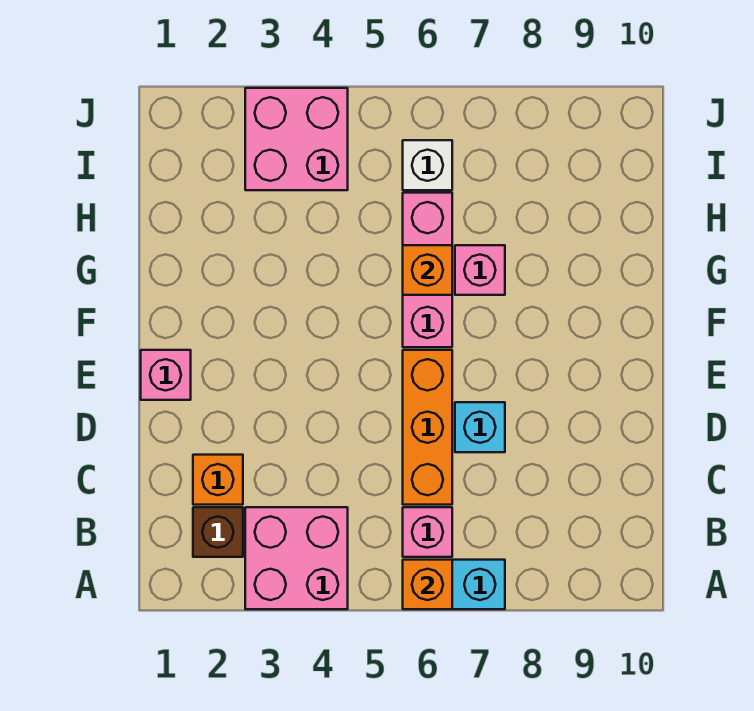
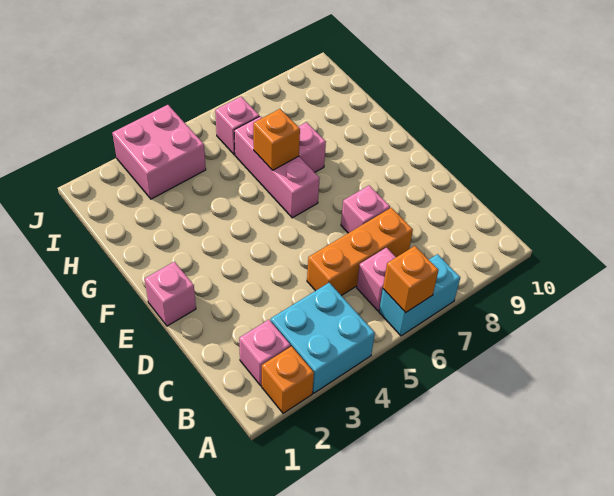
pink brick A3:B4 level 1 -> cyan brick A3:B4 level 1
brown brick B2 level 1 -> pink brick B2 level 1
orange brick C2 level 1 -> orange brick A2 level 1
orange brick C6:E6 level 1 -> orange brick C5:C7 level 1
cyan brick D7 level 1 -> pink brick D7 level 1
white brick I6 level 1 -> pink brick I6 level 1

